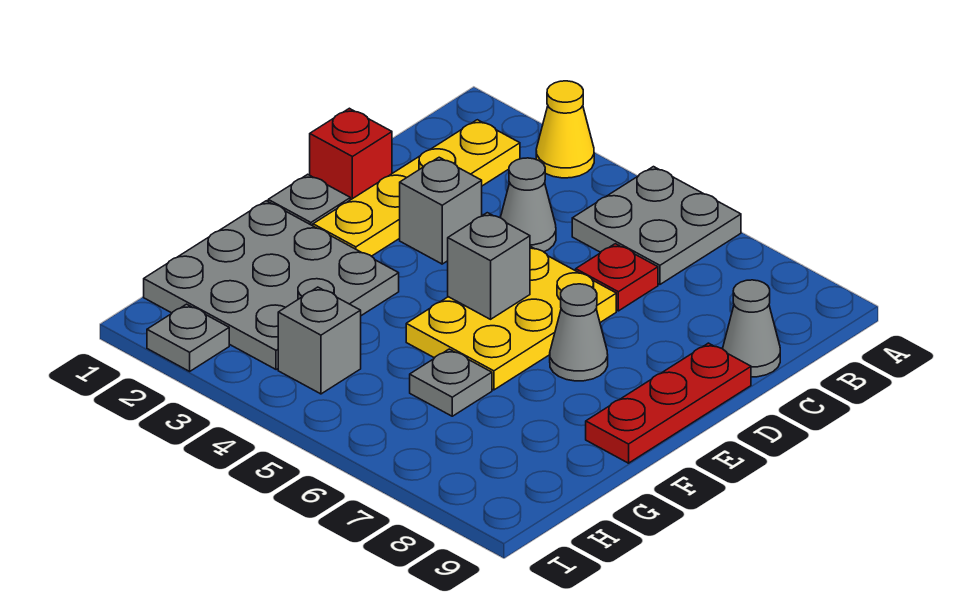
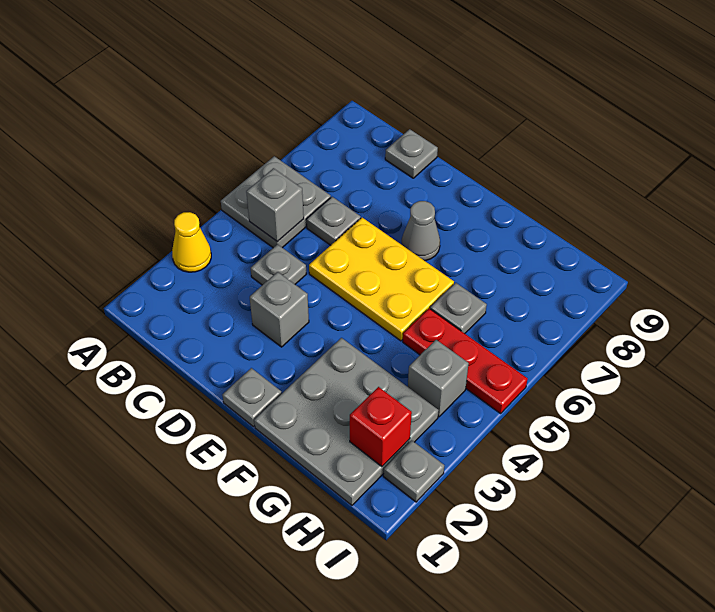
yellow plate B2:E2 level 1 -> none
grey cone C4 level 1 -> grey plate C4 level 1
red plate C6 level 1 -> grey plate C6 level 1
grey cone C9 level 1 -> grey plate C9 level 1
red brick D1 level 1 -> red brick H2 level 2
red plate D9:F9 level 1 -> red plate G5:I5 level 1
grey brick E5 level 2 -> grey brick B5 level 2

